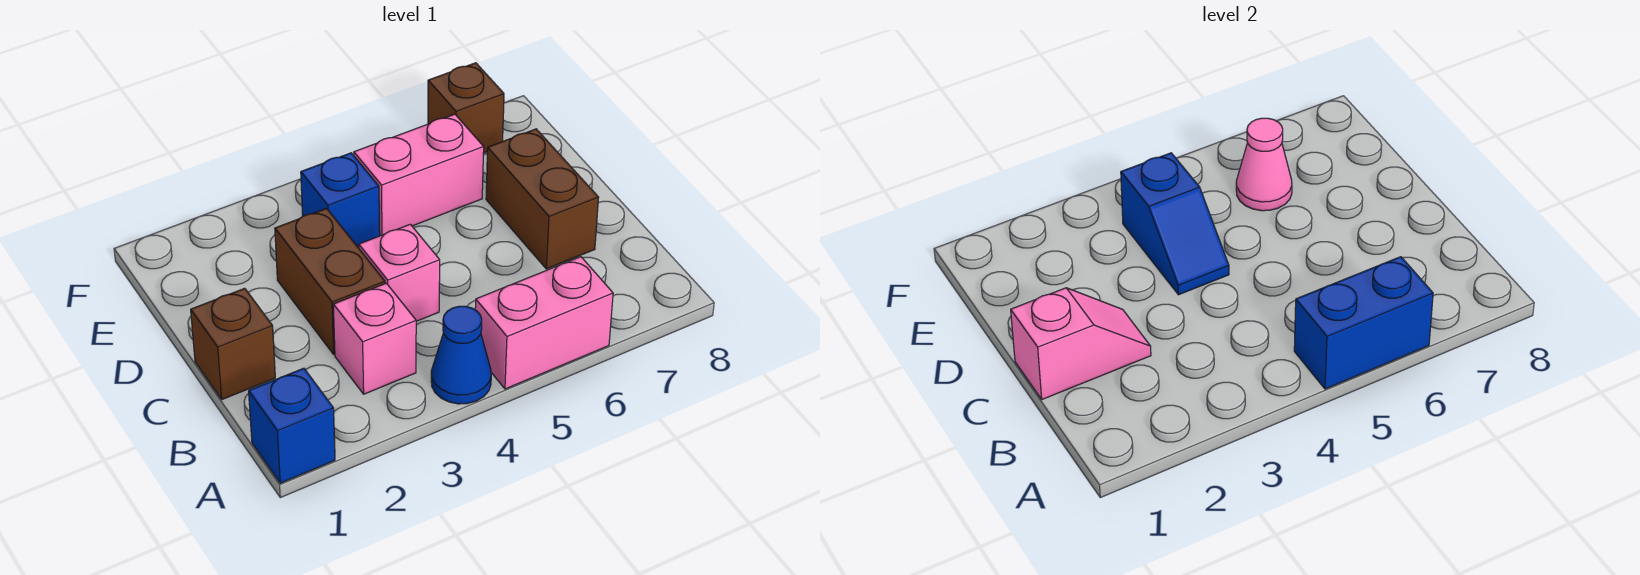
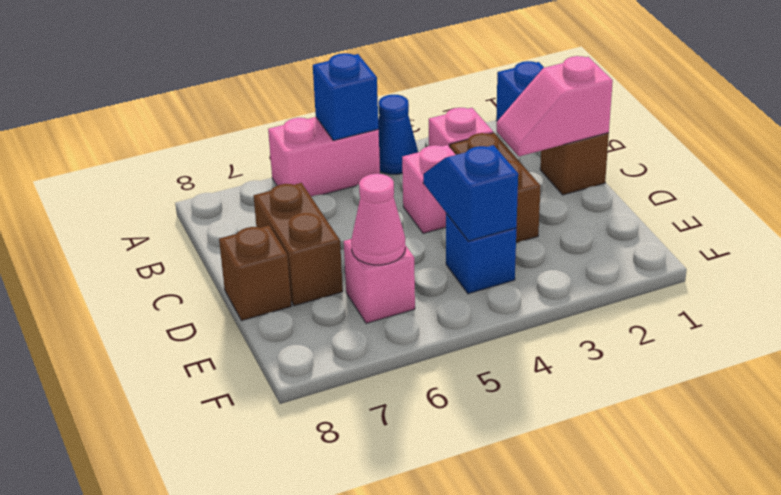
blue brick A5:A6 level 2 -> blue brick A5 level 2
pink brick E5:E6 level 1 -> pink brick E6 level 1
brown brick F7 level 1 -> brown brick D8 level 1

